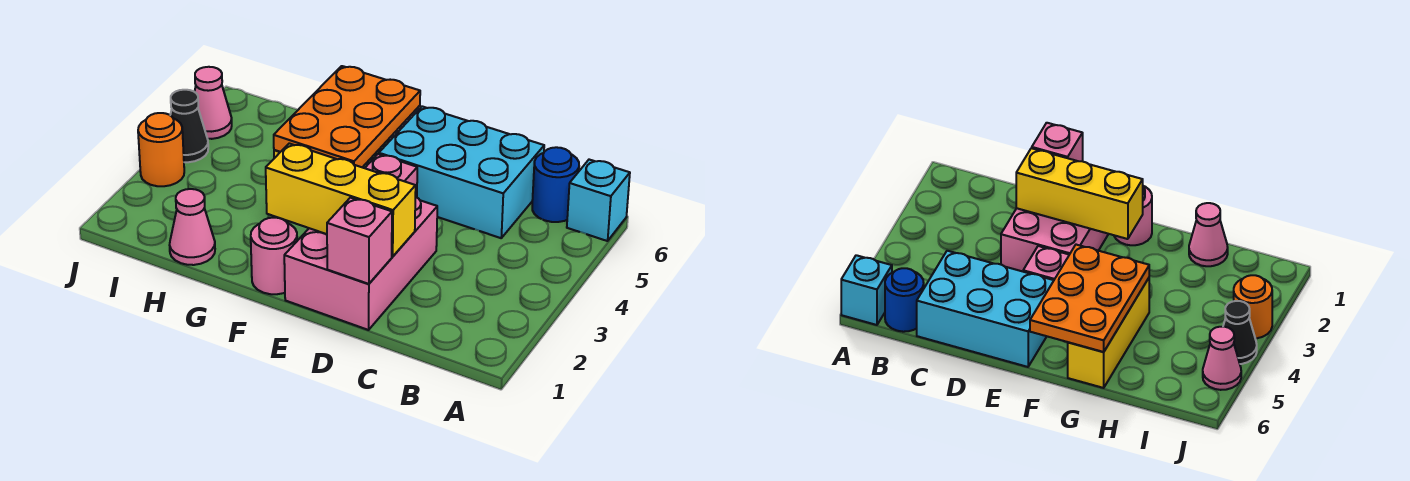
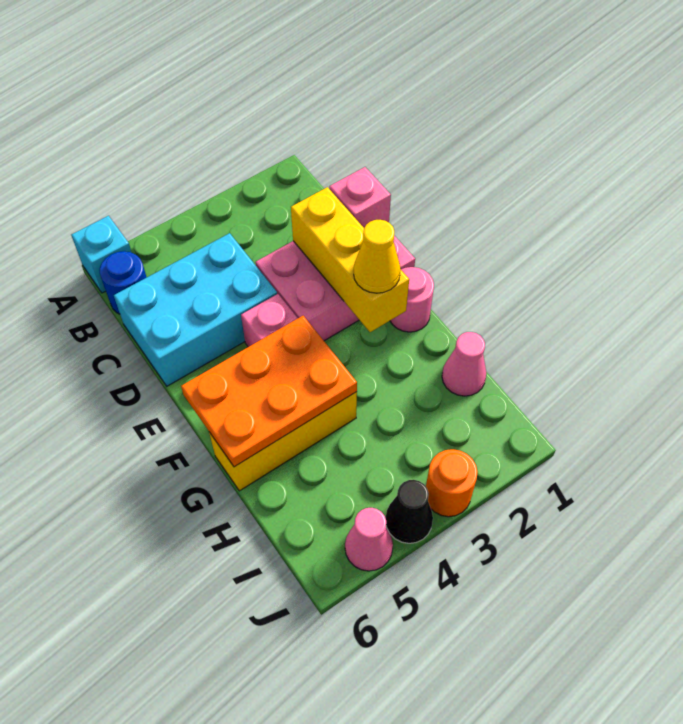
cyan brick C5:E6 level 1 -> cyan brick C4:D6 level 1
none -> yellow cone F2 level 3

